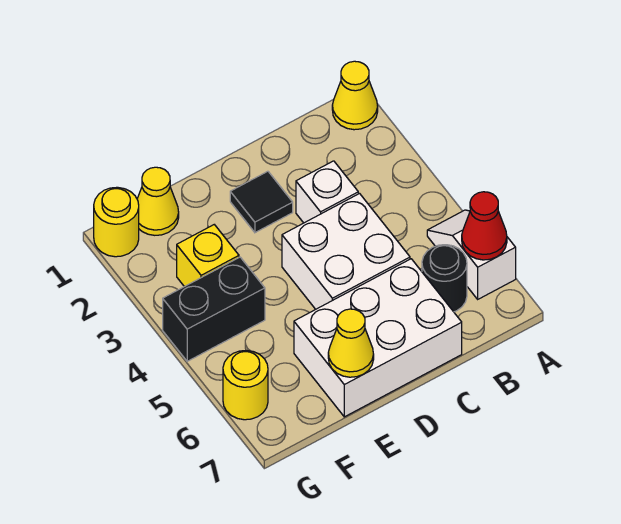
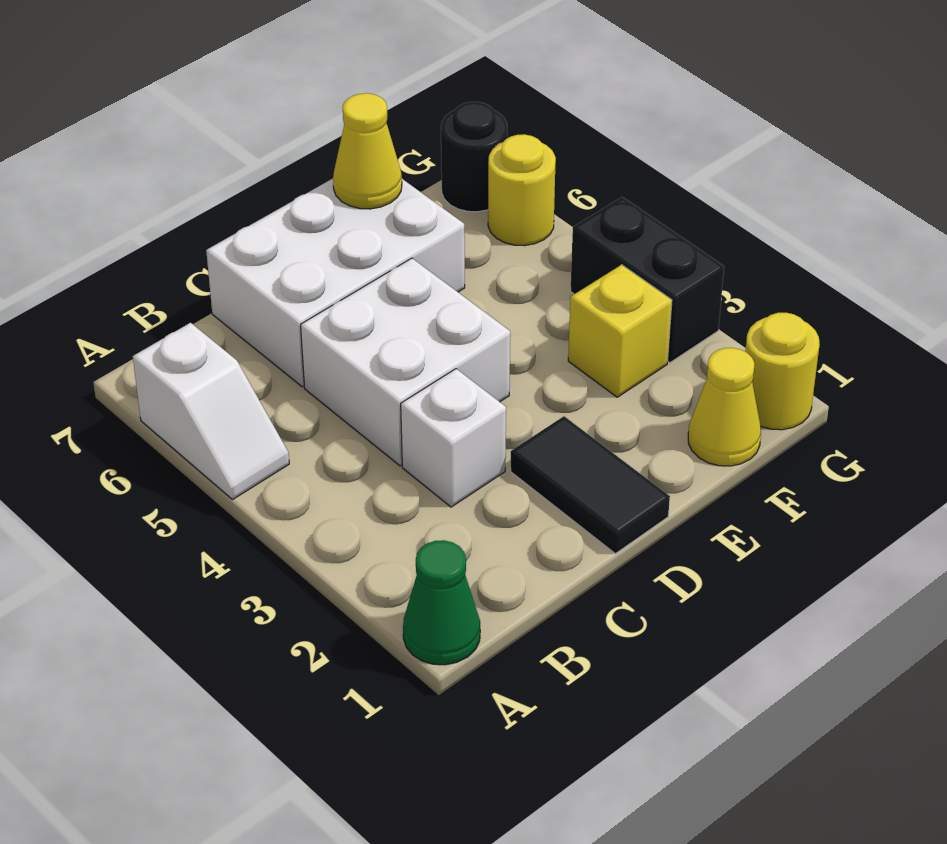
yellow cone A1 level 1 -> green cone A1 level 1
red cone A6 level 2 -> none
black round brick B6 level 1 -> black round brick G7 level 1
black tile D2 level 1 -> black tile D1:D2 level 1
black brick F4:G4 level 1 -> black brick G3:G4 level 1

